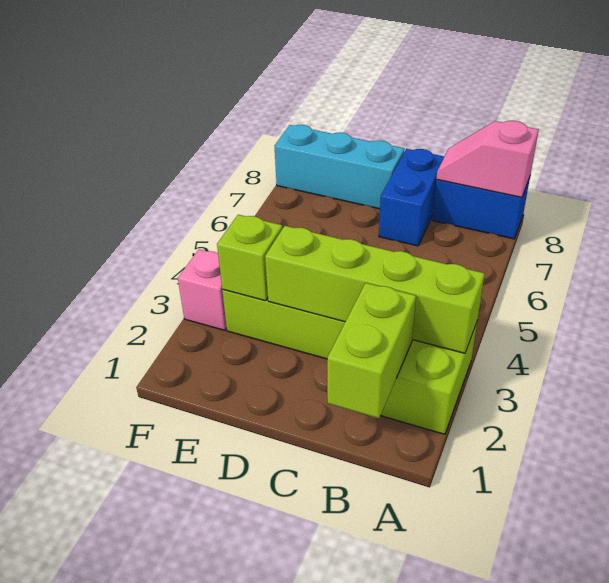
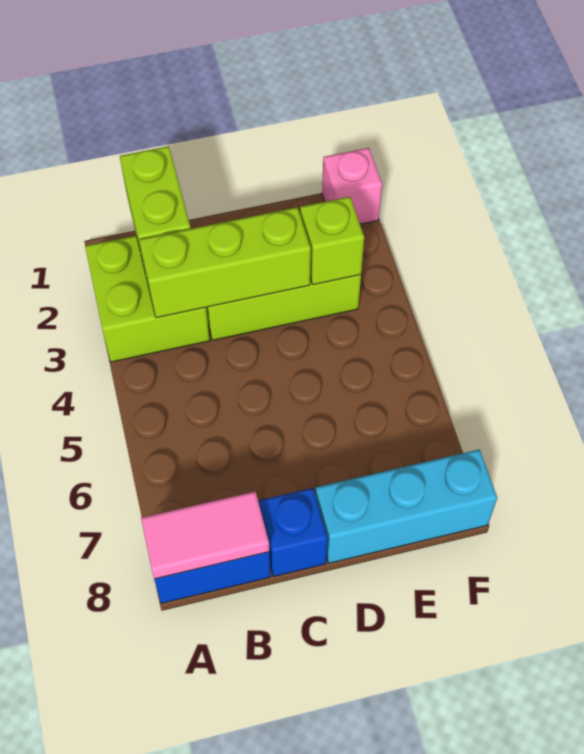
lime brick A3:D3 level 2 -> lime brick B3:D3 level 2
pink slope A8:B8 level 2 top A -> pink tile A8:B8 level 2
blue brick C7:C8 level 1 -> blue brick C8 level 1
pink brick F3 level 1 -> pink brick F1 level 1

